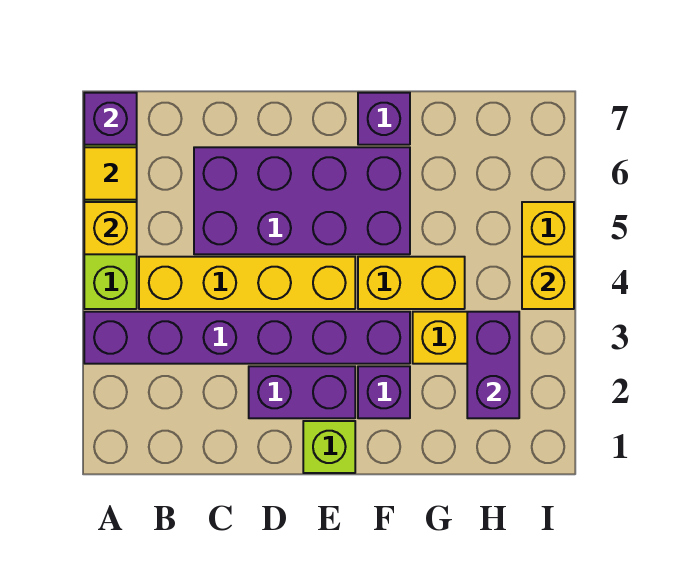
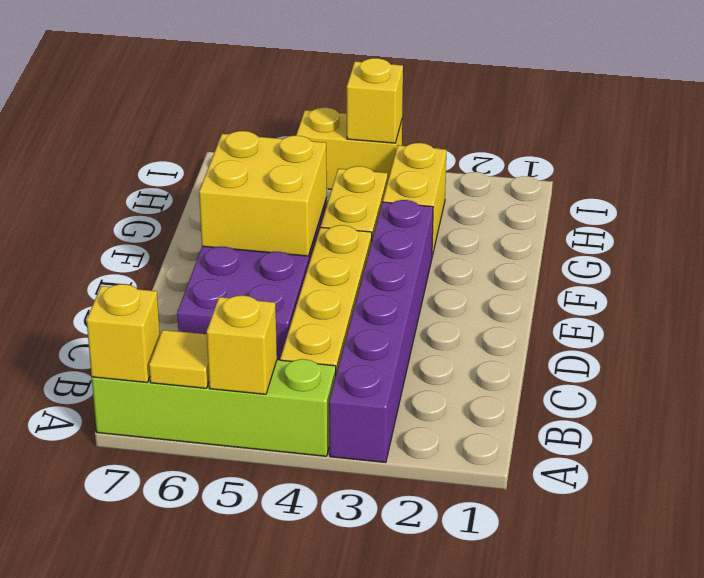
purple brick A7 level 2 -> yellow brick A7 level 2
purple brick D2:E2 level 1 -> none
lime brick E1 level 1 -> none
none -> yellow brick E5:F6 level 2
purple brick F2 level 1 -> none
purple brick F7 level 1 -> none
purple brick H2:H3 level 2 -> none

